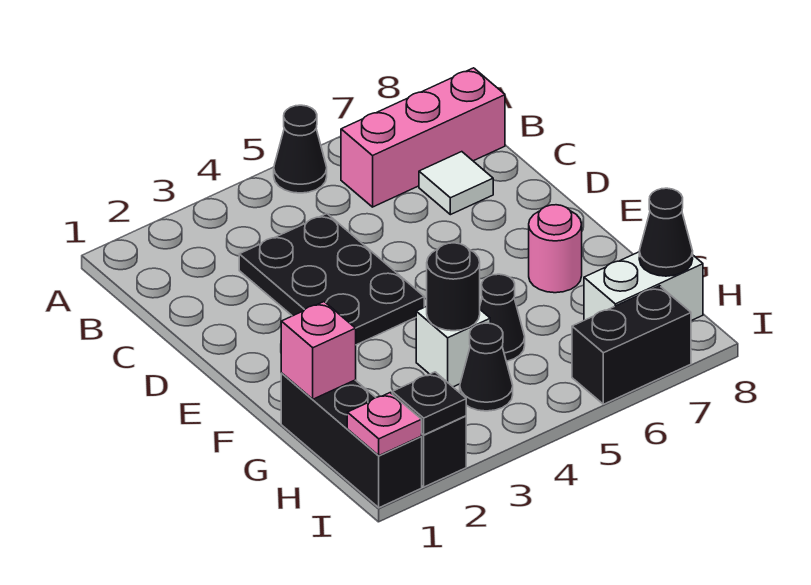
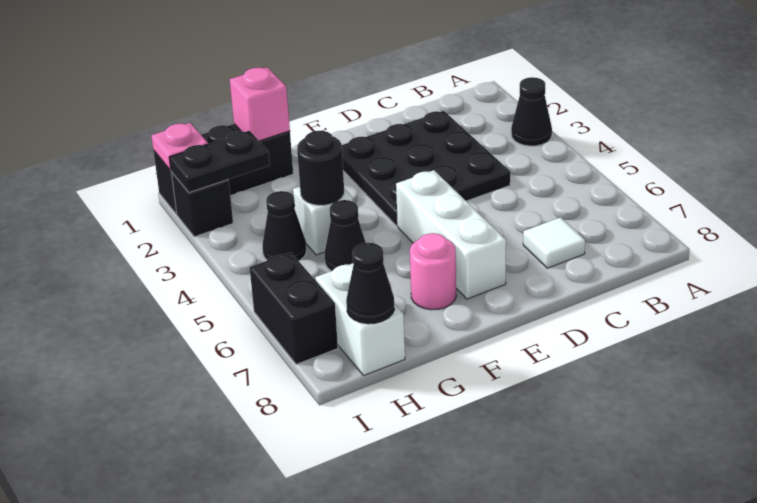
black cone A5 level 1 -> black cone A3 level 1
pink brick B6:B8 level 1 -> none
black plate C3:E4 level 1 -> black plate C2:E4 level 1
none -> white brick E5:E7 level 1
black plate I2 level 2 -> black plate H2:I2 level 2

